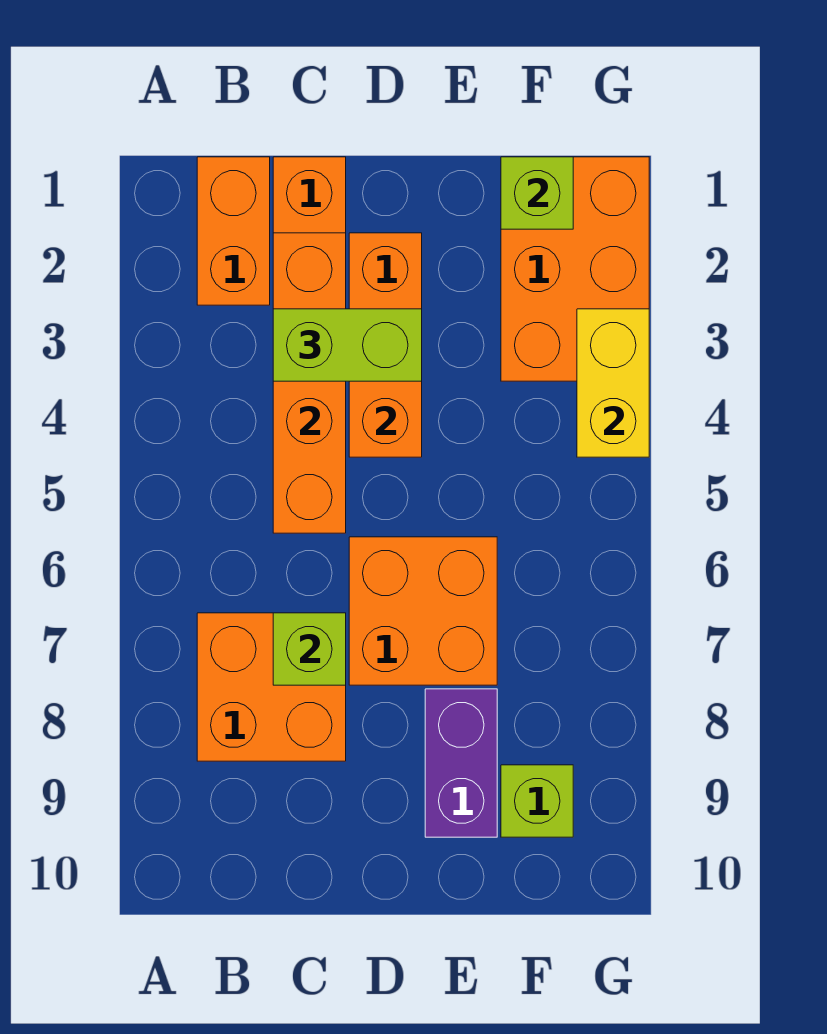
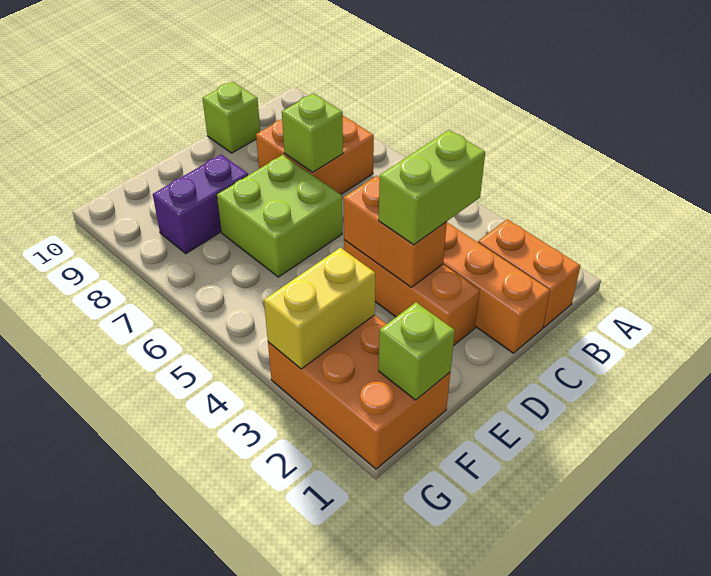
orange brick C2:C5 level 2 -> none
orange brick D6:E7 level 1 -> lime brick D6:E7 level 1
purple brick E8:E9 level 1 -> purple brick E8:F8 level 1
lime brick F9 level 1 -> lime brick C10 level 1
yellow brick G3:G4 level 2 -> yellow brick F3:G3 level 2

